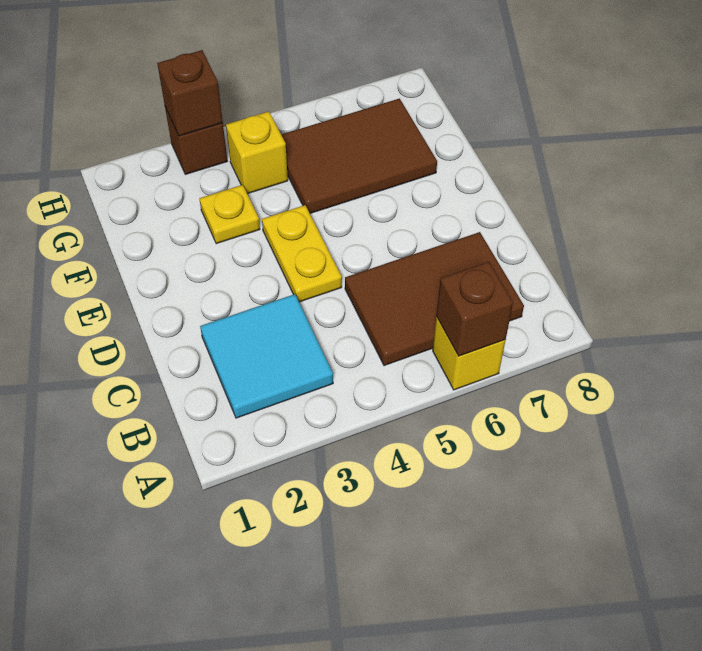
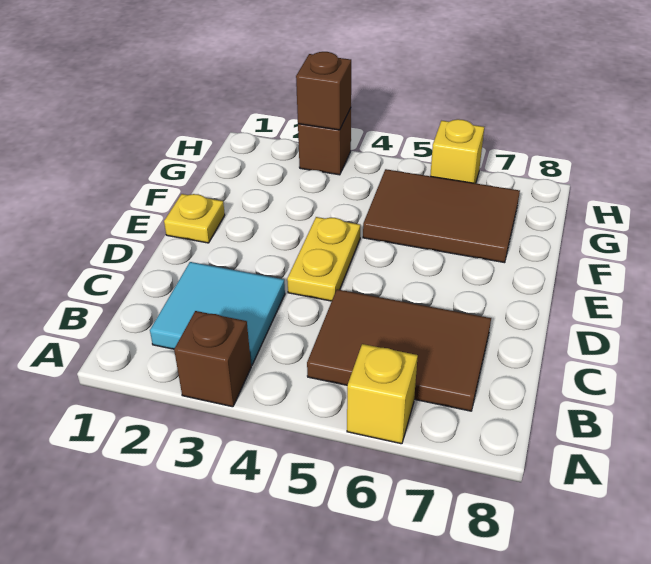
brown brick A6 level 2 -> brown brick A3 level 1
yellow plate F3 level 1 -> yellow plate E1 level 1
yellow brick G4 level 1 -> yellow brick H6 level 1

